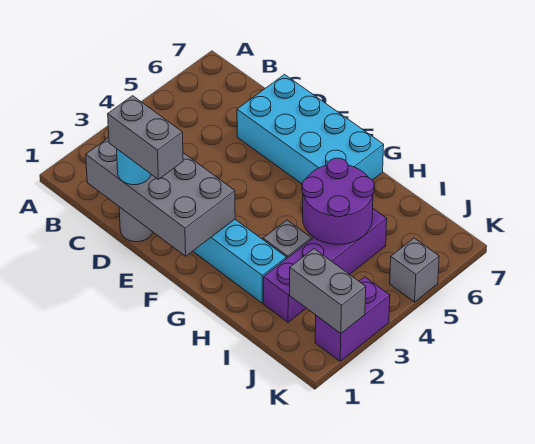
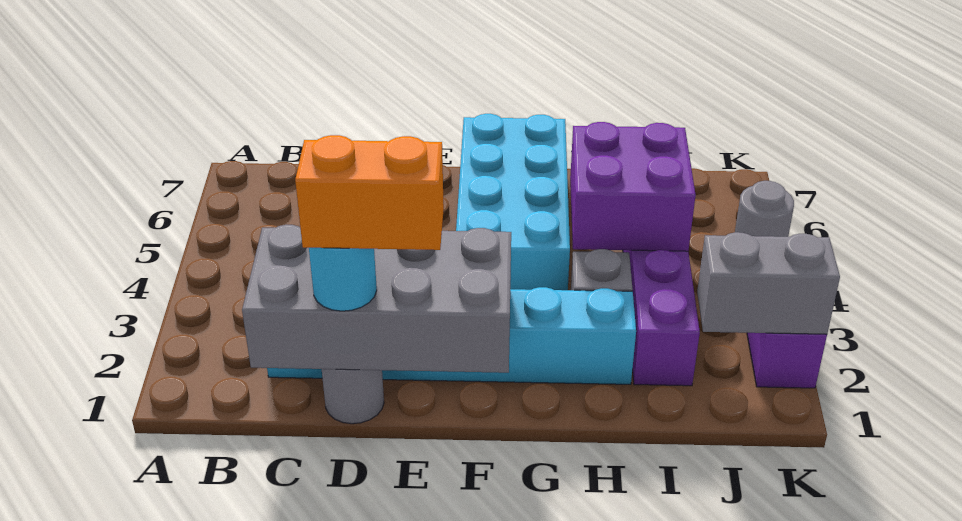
grey brick D1:E1 level 4 -> orange brick D1:E1 level 4
cyan brick D6:G7 level 1 -> cyan brick F4:G7 level 1
purple round brick H4:I5 level 2 -> purple brick H4:I5 level 2
grey brick K5 level 1 -> grey round brick K5 level 1

